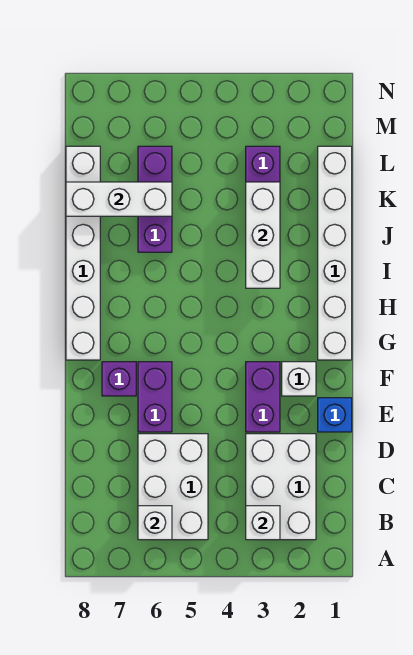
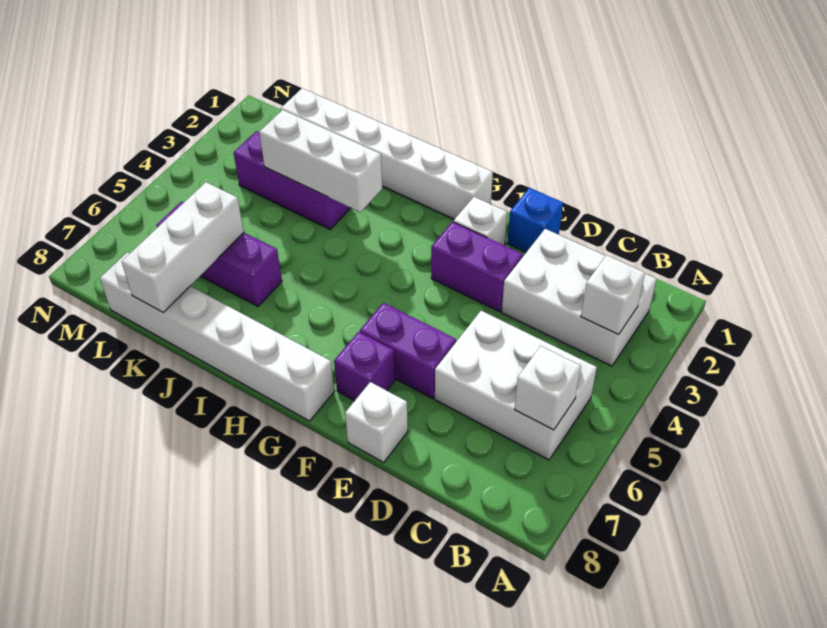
none -> white brick E8 level 1

